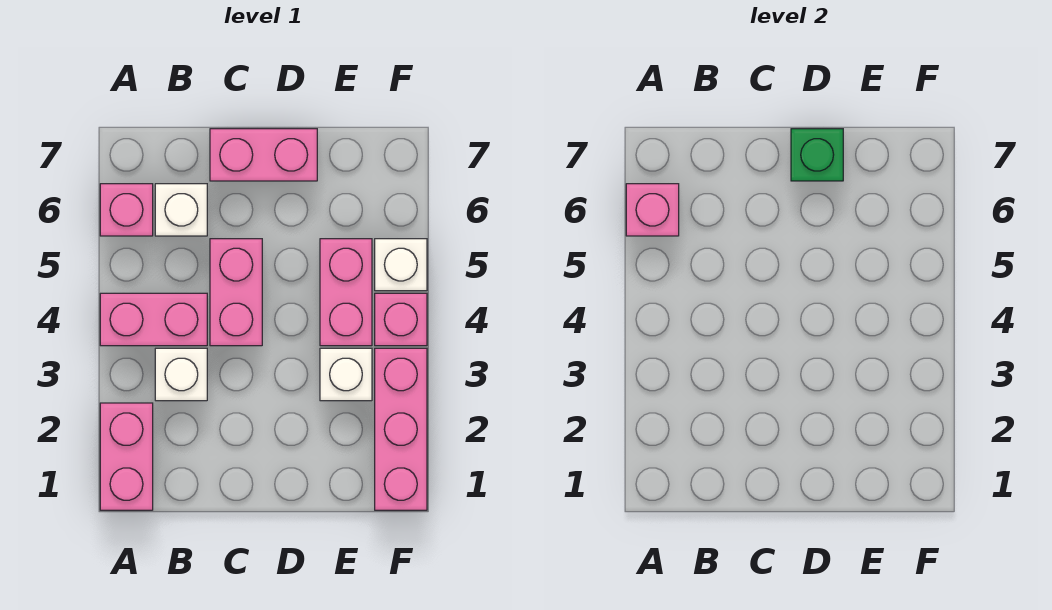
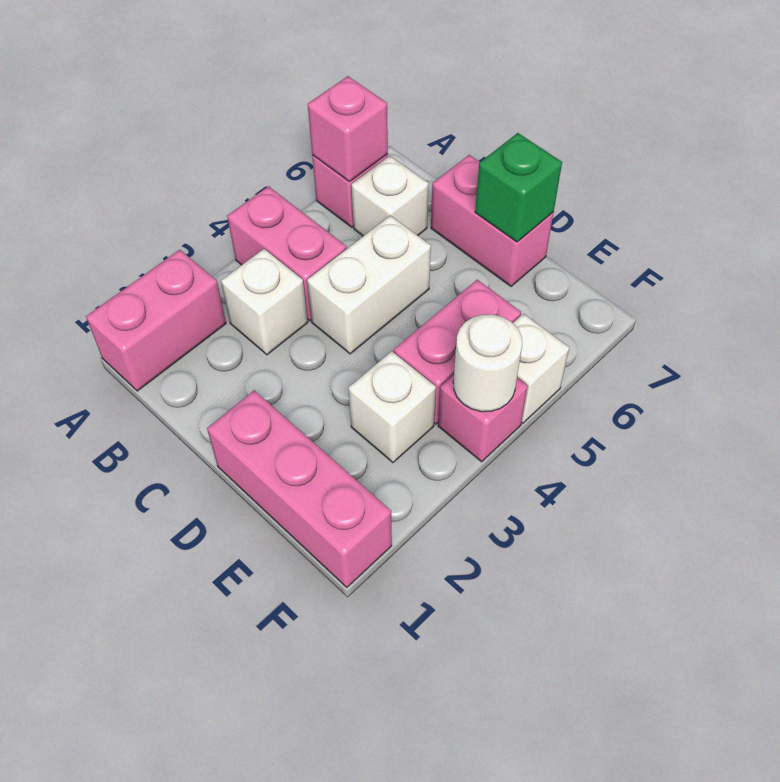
pink brick C4:C5 level 1 -> white brick C4:C5 level 1
pink brick F1:F3 level 1 -> pink brick D1:F1 level 1
none -> white round brick F4 level 2

